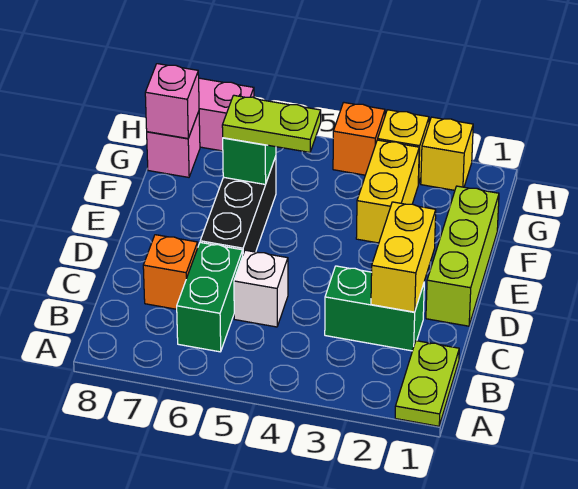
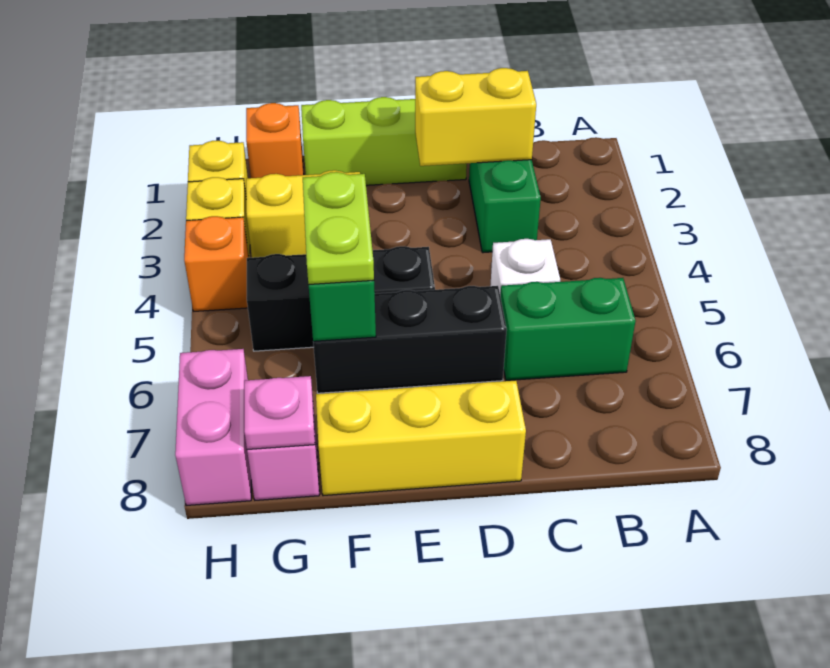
lime plate A1:B1 level 1 -> none
orange brick C7 level 1 -> orange brick G1 level 1
none -> yellow brick D8:F8 level 1
none -> black brick E5:G5 level 1
pink brick G8 level 2 -> pink plate G8 level 2

